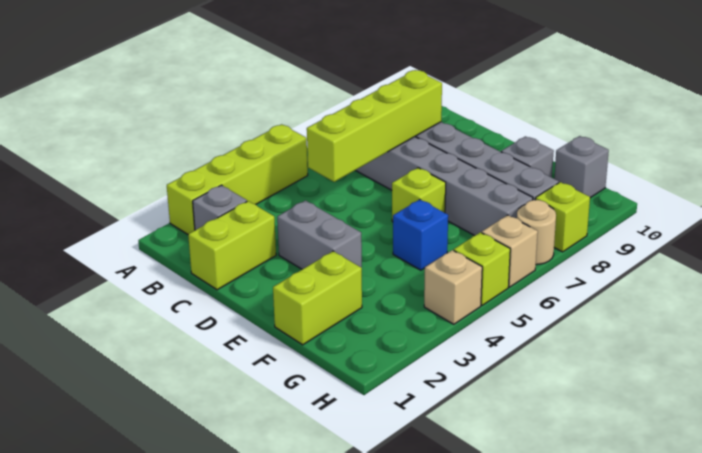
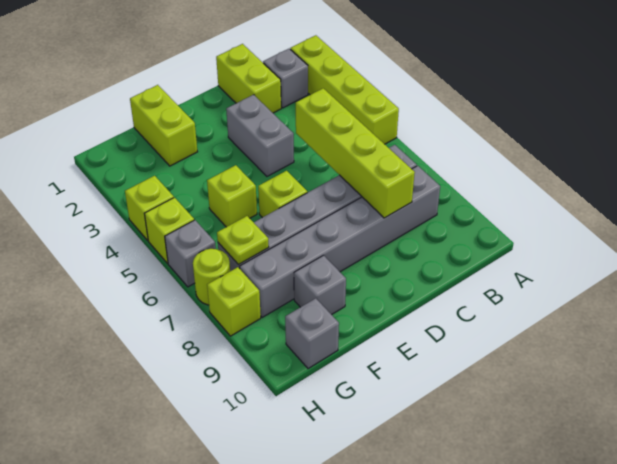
grey brick D3:E3 level 1 -> grey brick D3:D4 level 1
blue brick F5 level 1 -> lime brick F5 level 1
none -> lime plate G7 level 2
tan brick H4 level 1 -> lime brick H4 level 1
tan brick H6 level 1 -> grey brick H6 level 1
tan round brick H7 level 1 -> lime round brick H7 level 1

